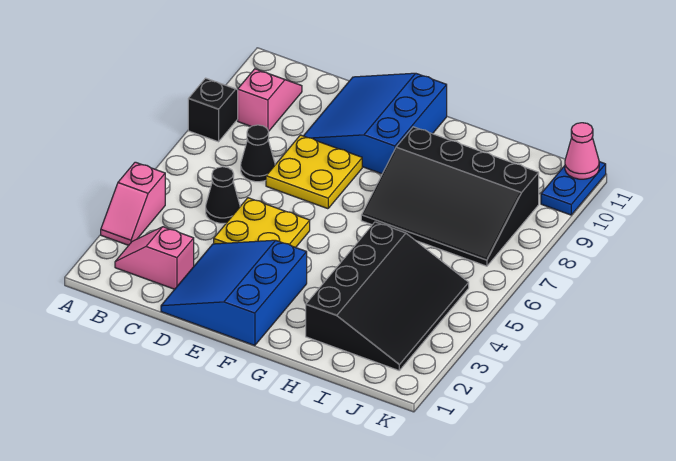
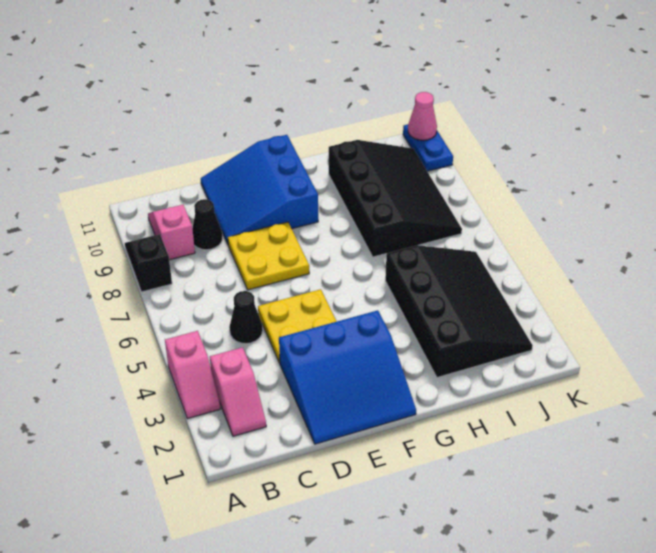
pink slope B2:C2 level 1 top C -> pink slope B2:B3 level 1 top 3
black cone C7 level 1 -> black cone C9 level 1
blue slope D1:F3 level 1 top F -> blue slope D1:F3 level 1 top 3
black slope G7:J9 level 1 top 9 -> black slope H7:J10 level 1 top H

